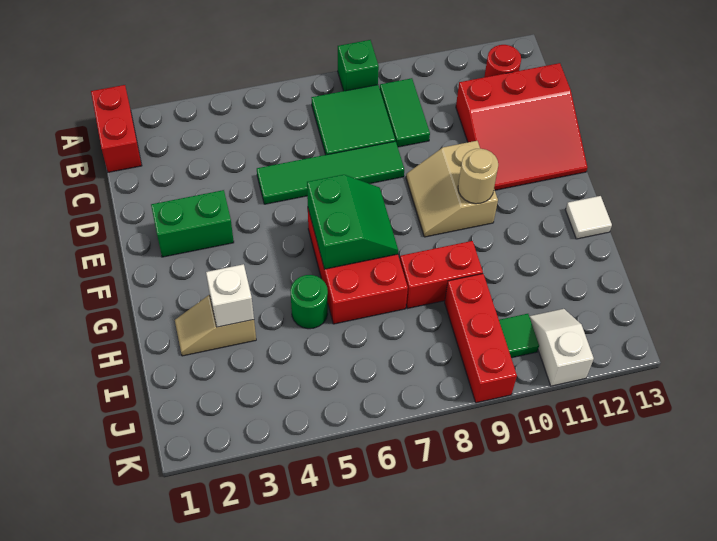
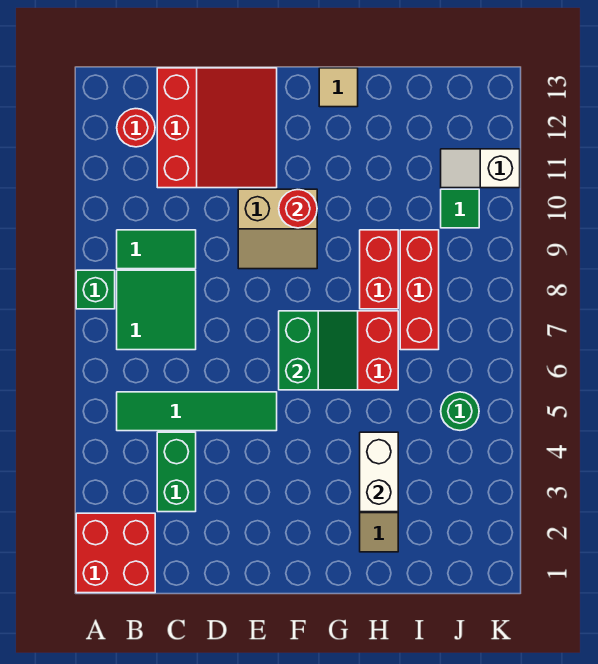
red brick A1:B1 level 1 -> red brick A1:B2 level 1
green tile D5:D8 level 1 -> green tile B5:E5 level 1
green brick E2:E3 level 1 -> green brick C3:C4 level 1
green slope F6:G7 level 2 top 6 -> green slope F6:G7 level 2 top F
tan round brick F10 level 2 -> red round brick F10 level 2
white tile G13 level 1 -> tan tile G13 level 1
white brick H3 level 2 -> white brick H3:H4 level 2
green round brick H5 level 1 -> green round brick J5 level 1
red brick I9:K9 level 1 -> red brick I7:I9 level 1

